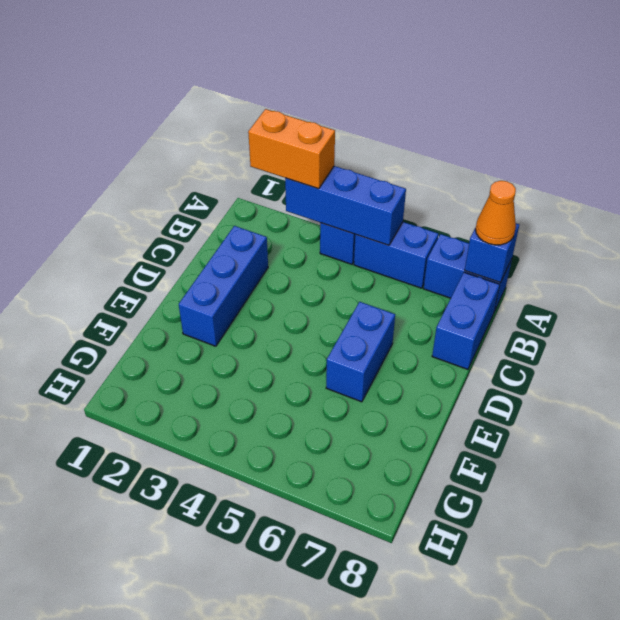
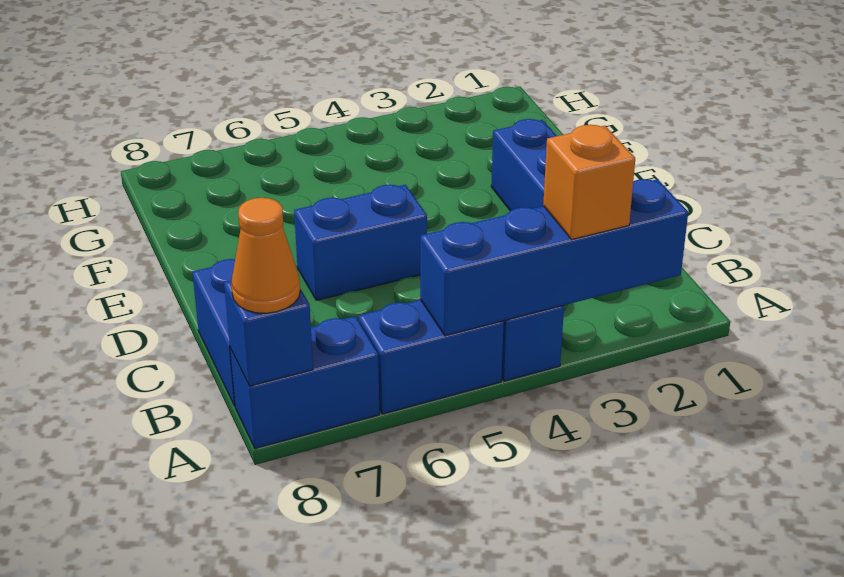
orange brick A2:A3 level 3 -> orange brick A3 level 3
blue brick A3:A5 level 2 -> blue brick A2:A5 level 2
blue brick D6:E6 level 1 -> blue brick D5:D6 level 1

